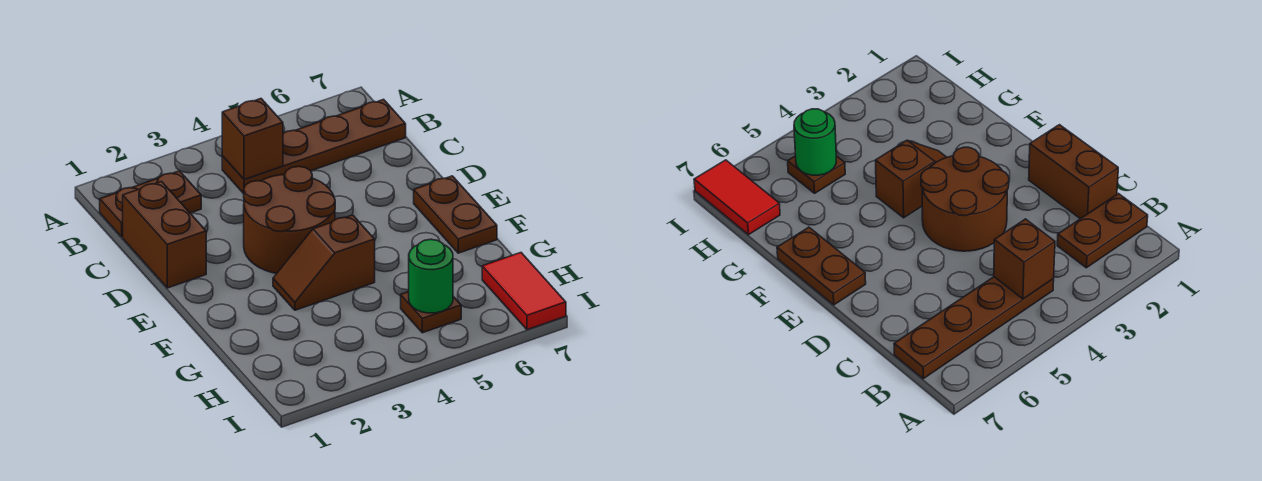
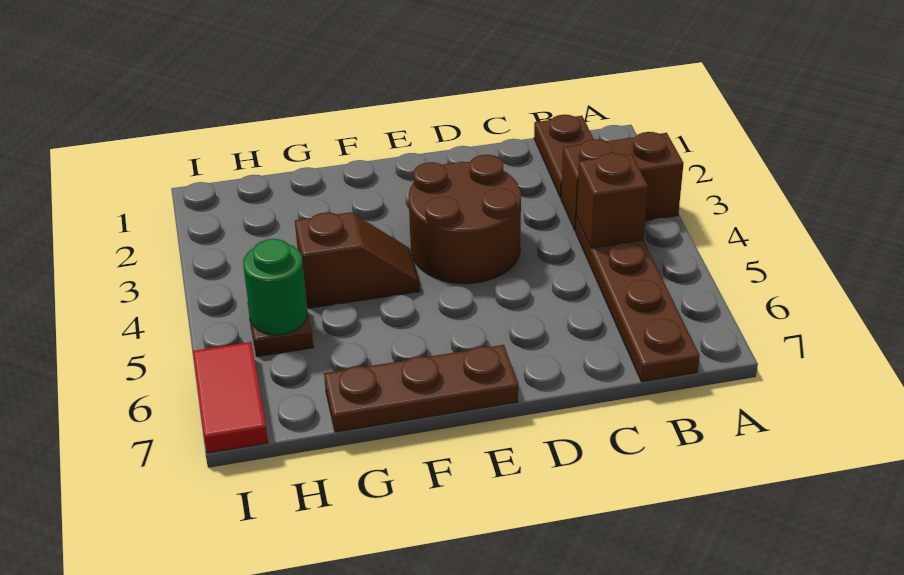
brown brick C1:D1 level 1 -> brown brick A3:B3 level 1
brown plate E7:F7 level 1 -> brown plate E7:G7 level 1
brown slope F3:F4 level 1 top 4 -> brown slope F4:G4 level 1 top G
red tile H7:I7 level 1 -> red tile I6:I7 level 1

